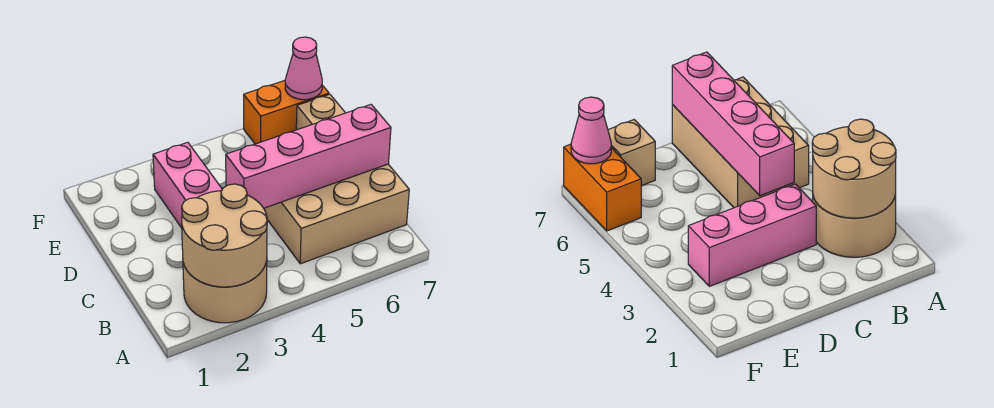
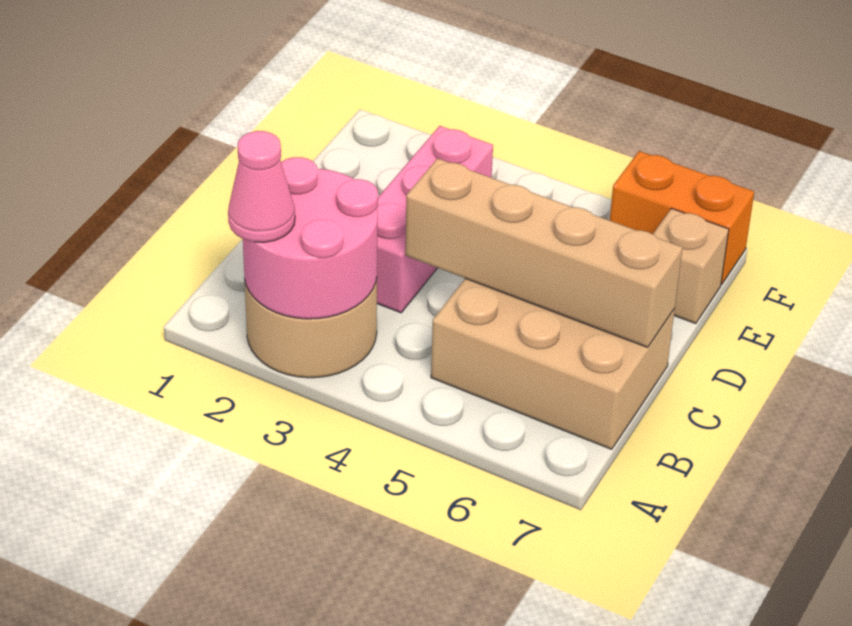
tan round brick A2:B3 level 2 -> pink round brick A2:B3 level 2
pink brick C4:C7 level 2 -> tan brick C4:C7 level 2
pink cone F7 level 2 -> pink cone A2 level 3

